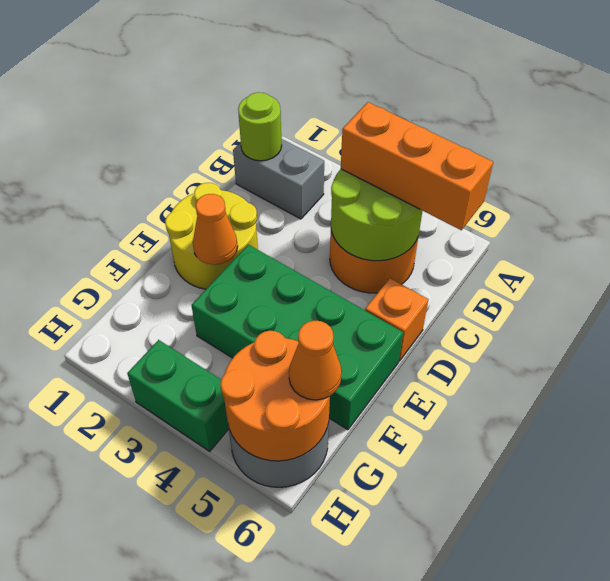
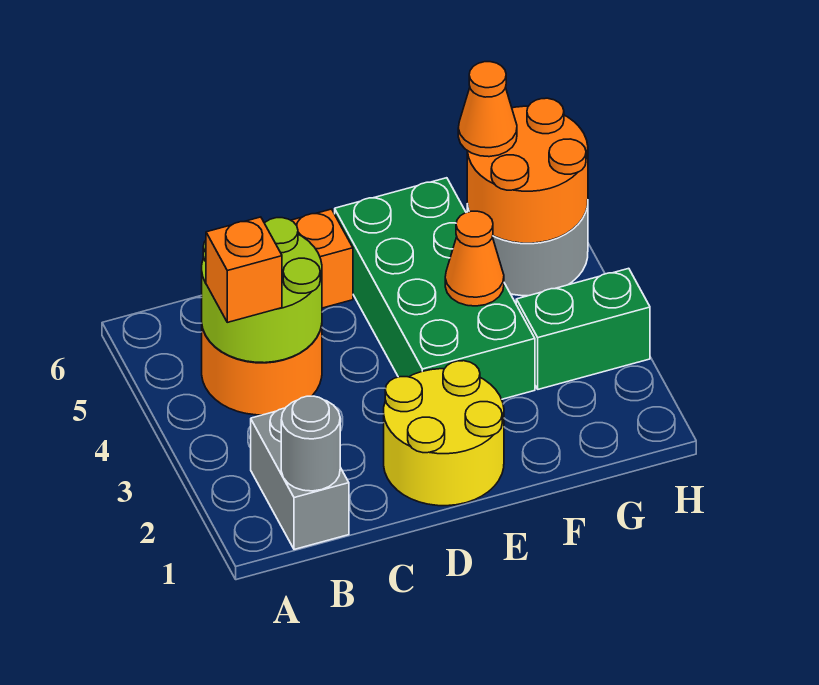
lime round brick B1 level 2 -> grey round brick B1 level 2
orange brick B4:B6 level 3 -> orange brick B4 level 3
orange cone E2 level 2 -> orange cone F4 level 2
green brick H3:H4 level 1 -> green brick G3:H3 level 1

